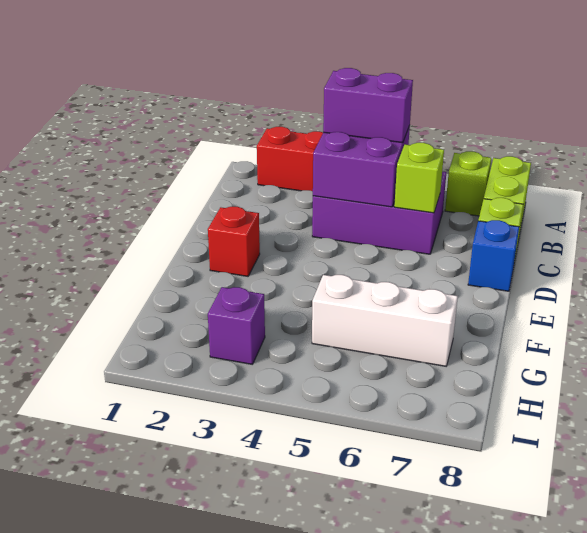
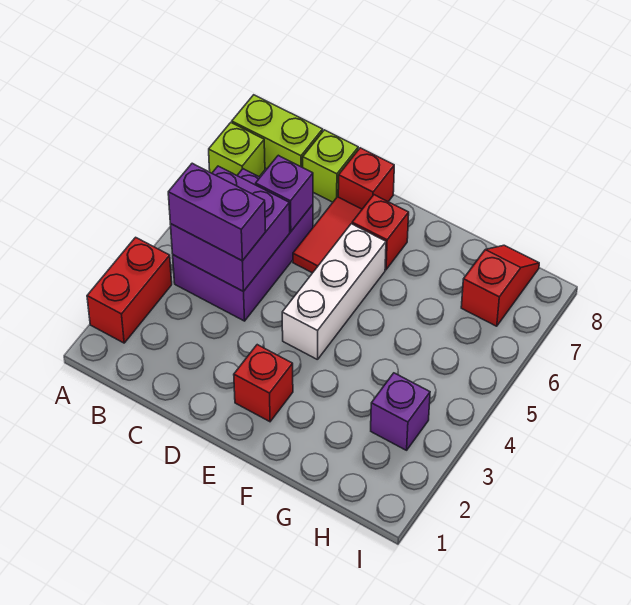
purple brick B4:B5 level 3 -> purple brick B4:C4 level 3
lime brick C6 level 2 -> purple brick C6 level 2
none -> red tile D6:D7 level 1
blue brick D8 level 1 -> red brick D8 level 1
none -> red brick E7 level 1
white brick G5:G7 level 1 -> white brick E4:E6 level 1
none -> red slope H7:H8 level 1 top 7

